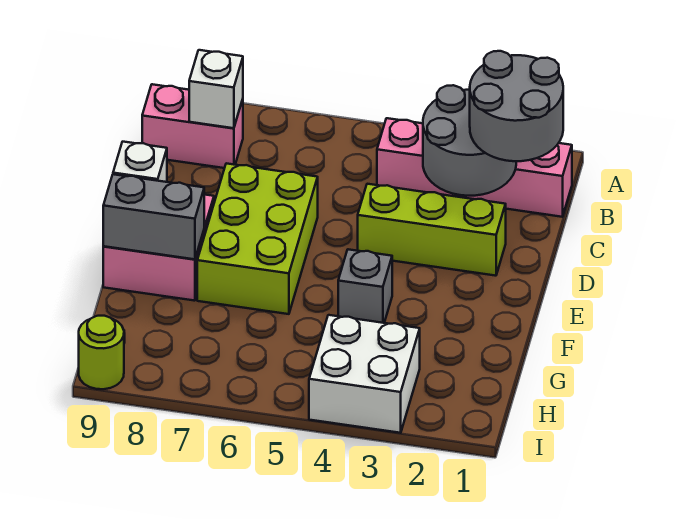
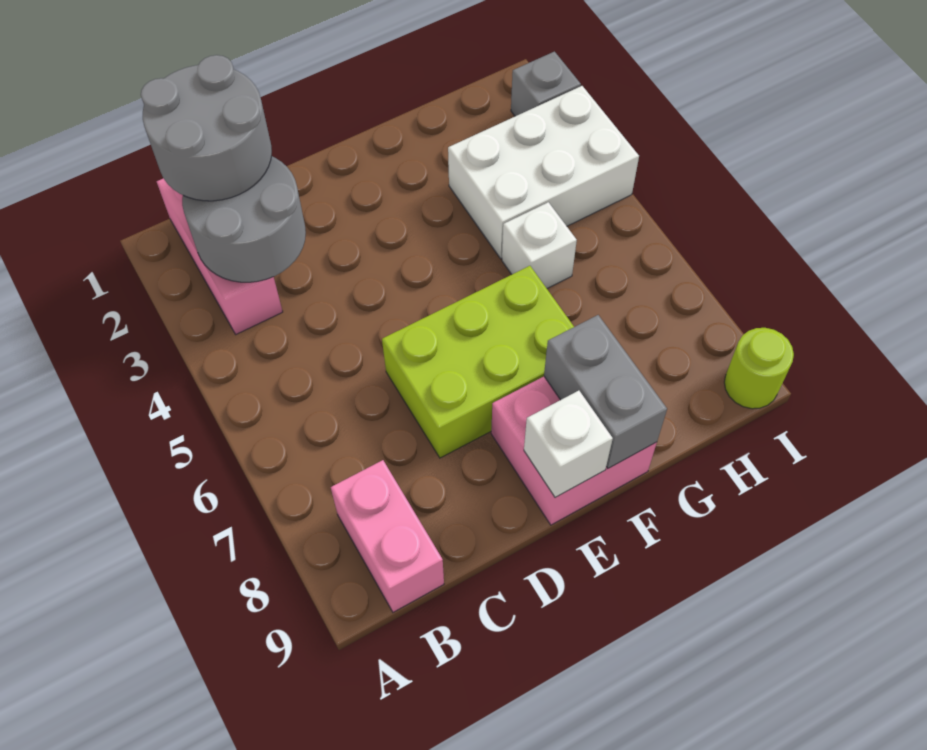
pink brick B1:B4 level 1 -> pink brick B1:B3 level 1
white brick B8 level 2 -> white brick G5 level 1
lime brick D2:D4 level 1 -> none
grey brick F4 level 1 -> grey brick I2 level 1
white brick H3:I4 level 1 -> white brick G3:I4 level 1

